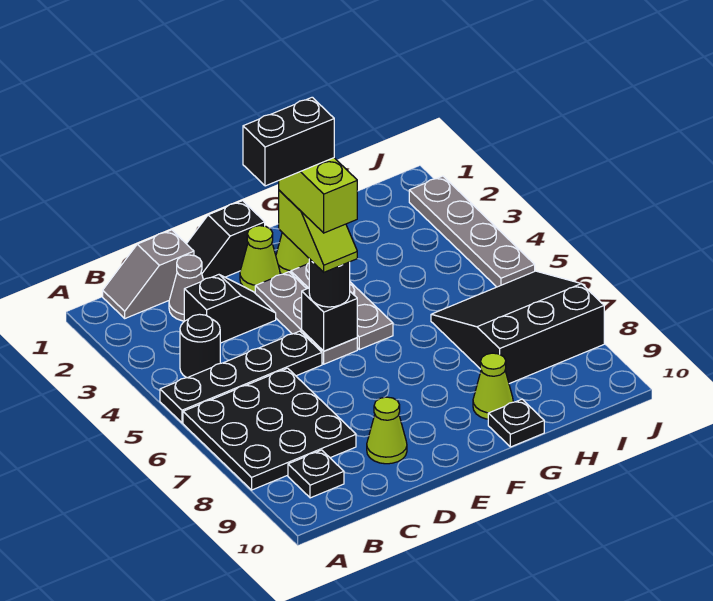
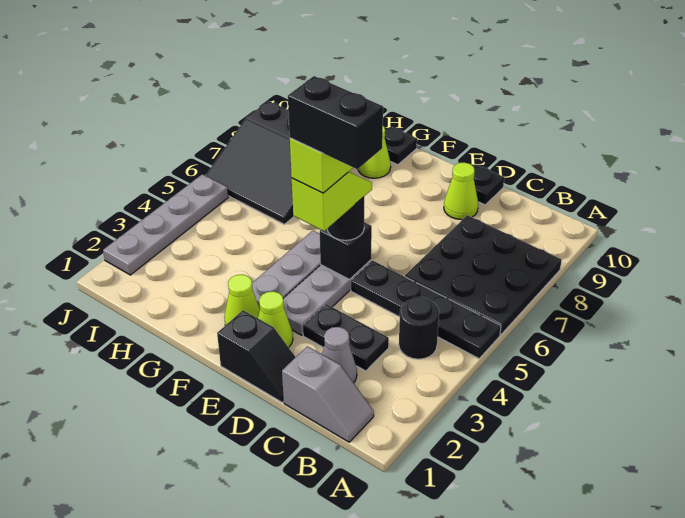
black plate B9 level 1 -> black plate D10 level 1
black slope C3:D3 level 1 top C -> black plate C3:D3 level 1

